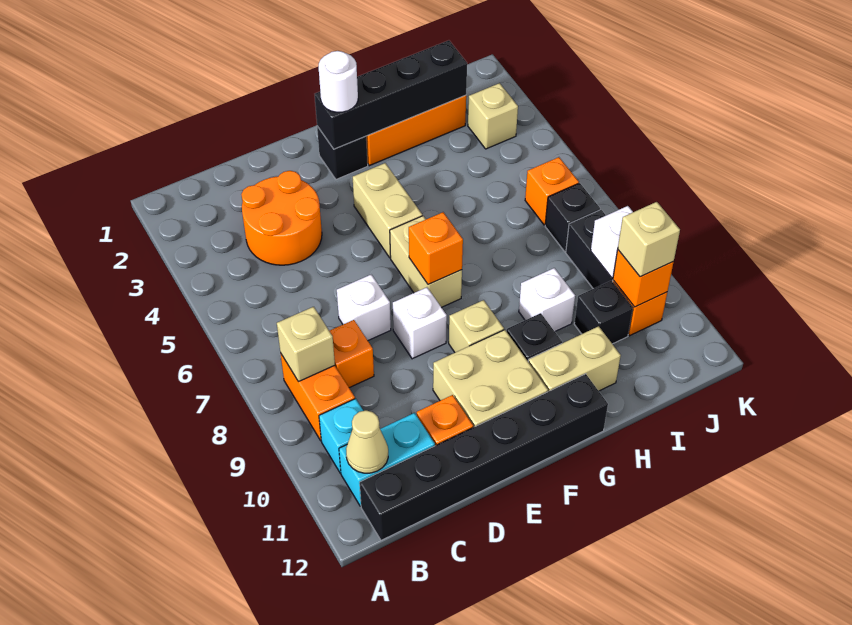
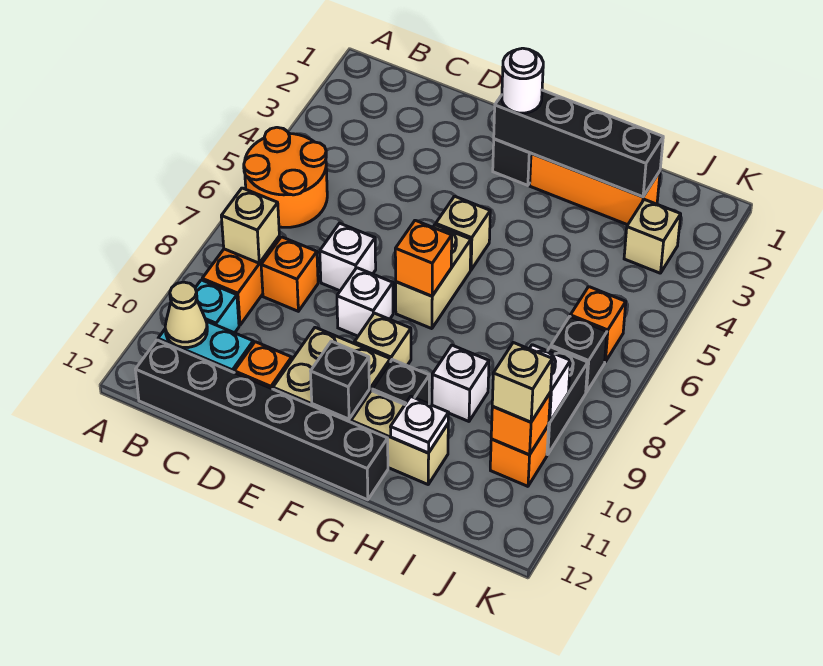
orange round brick C3:D4 level 1 -> orange round brick A5:B6 level 1
tan brick F4:F5 level 1 -> tan brick F5 level 1
none -> white plate H11 level 2
black brick I10 level 1 -> black brick F11 level 2

